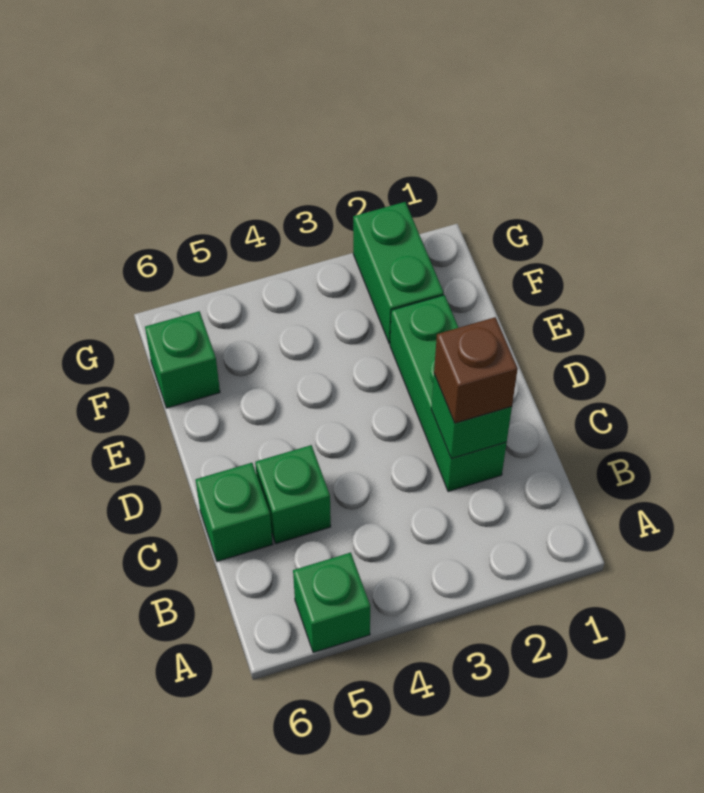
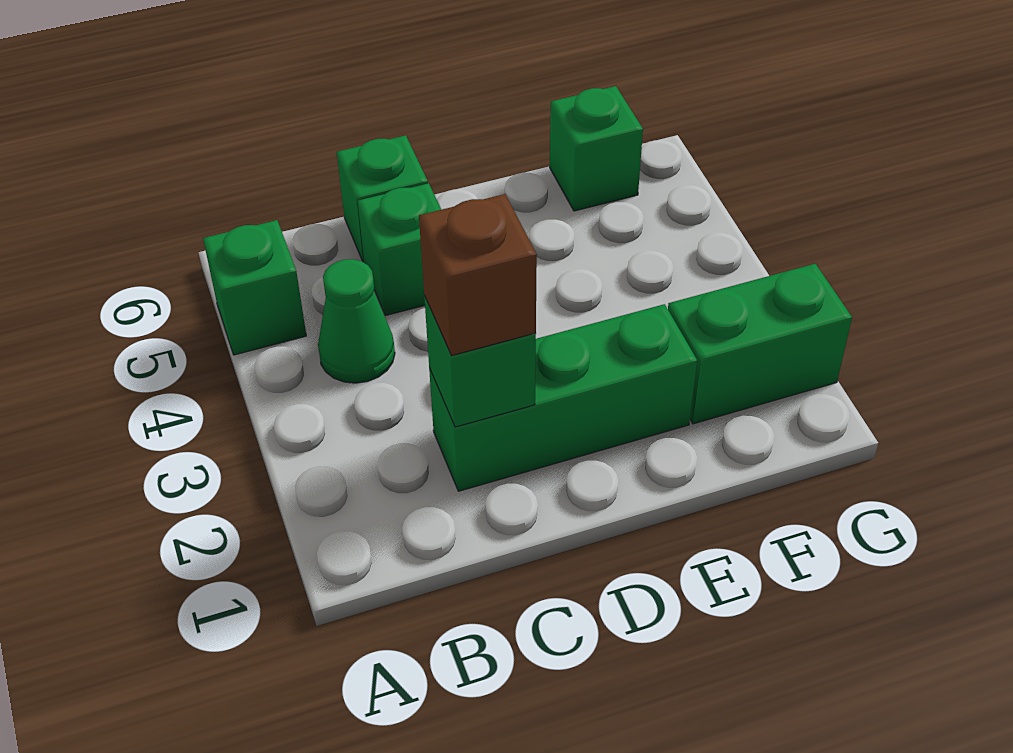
none -> green cone B4 level 1

